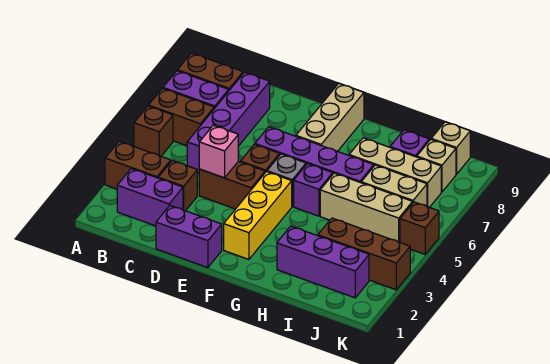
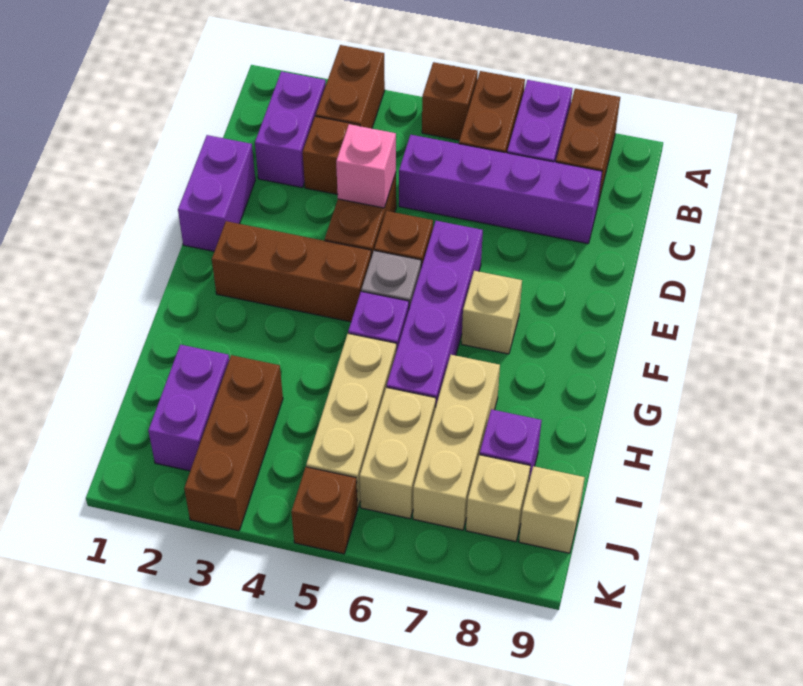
yellow brick F2:F4 level 1 -> brown brick F2:F4 level 1
tan brick F7:F9 level 1 -> tan brick F7 level 1
purple brick H2:J2 level 1 -> purple brick I2:J2 level 1

